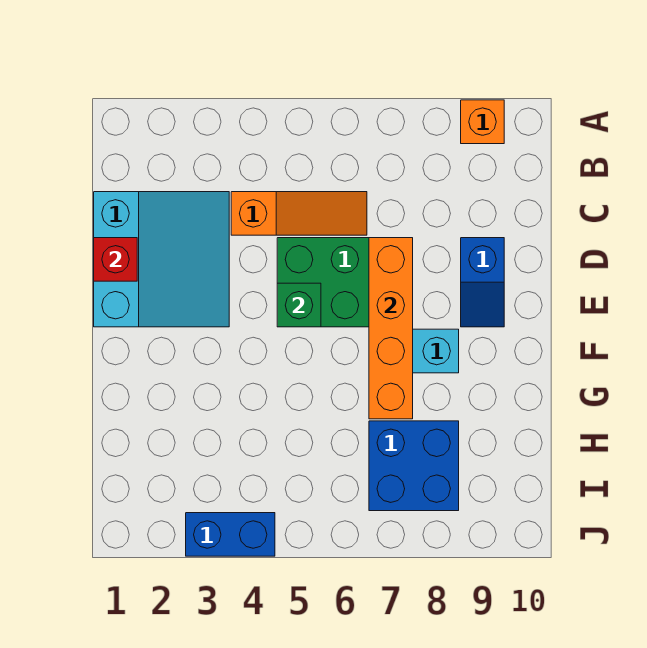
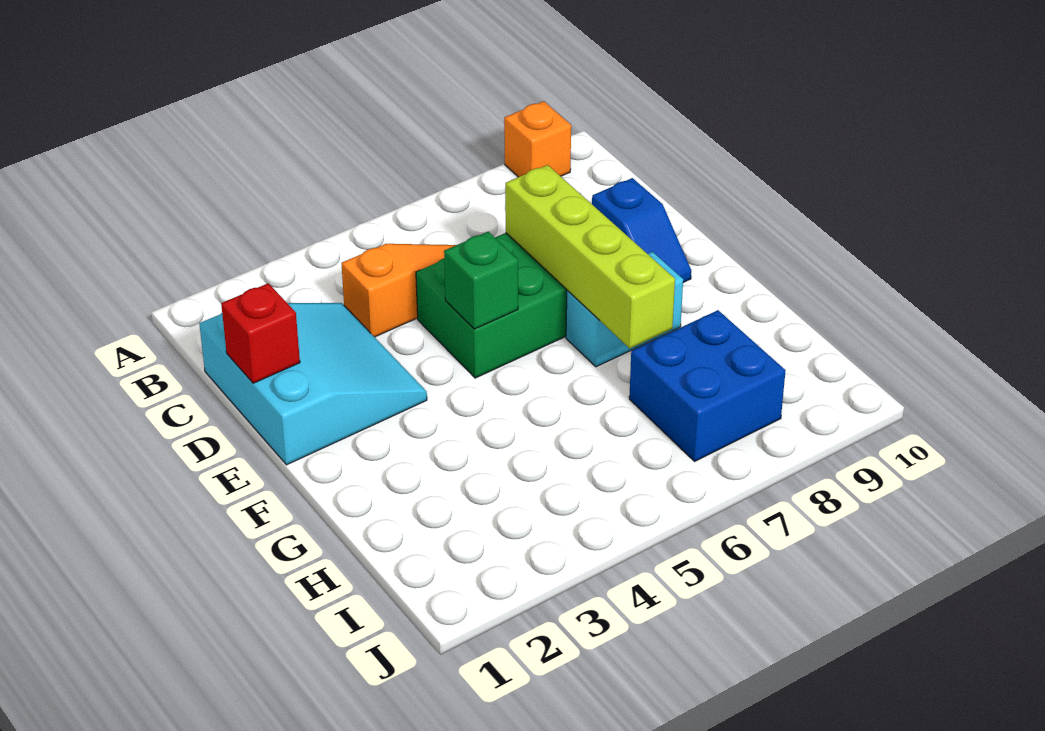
orange brick D7:G7 level 2 -> lime brick D7:G7 level 2
blue brick J3:J4 level 1 -> none

